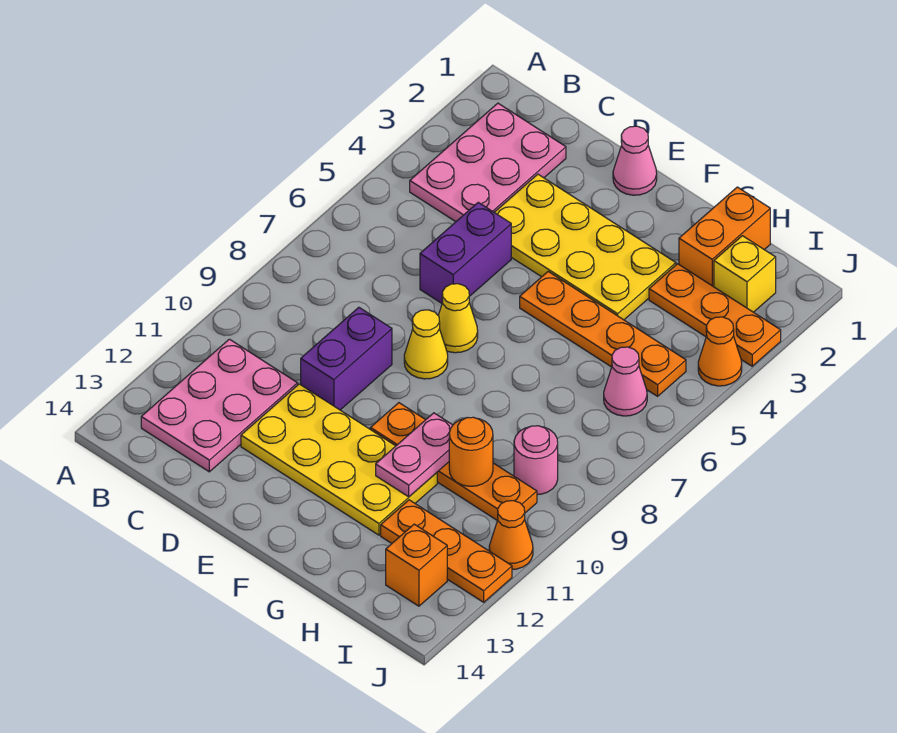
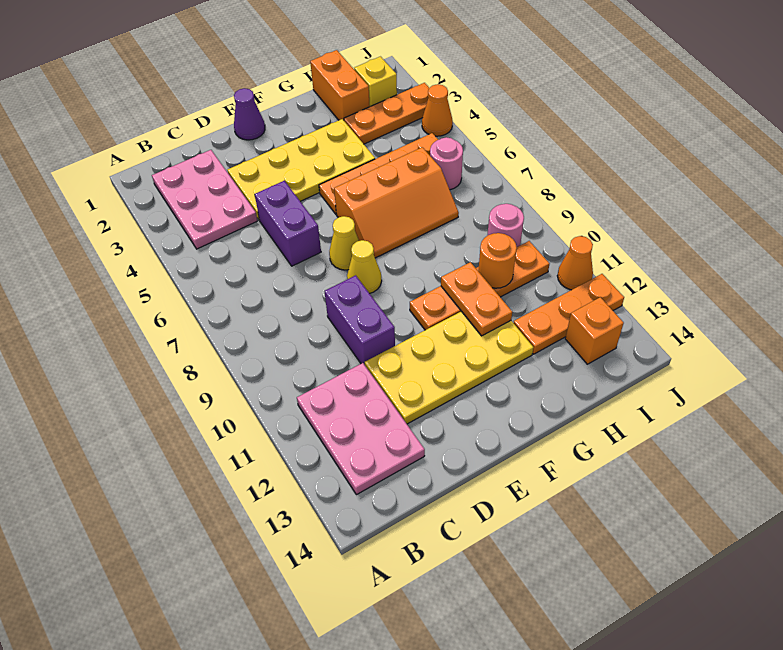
pink cone E1 level 1 -> purple cone E1 level 1
none -> orange slope F6:H7 level 1 top 6
pink plate G10:G11 level 2 -> orange plate G10:G11 level 2
pink cone I6 level 1 -> pink round brick I6 level 1

